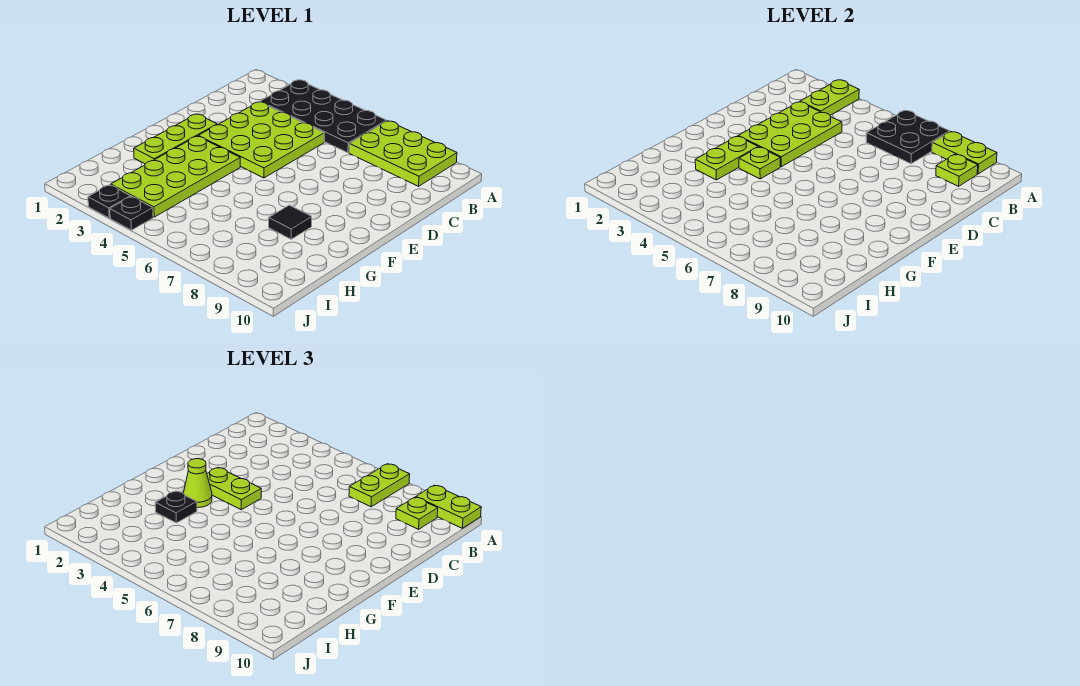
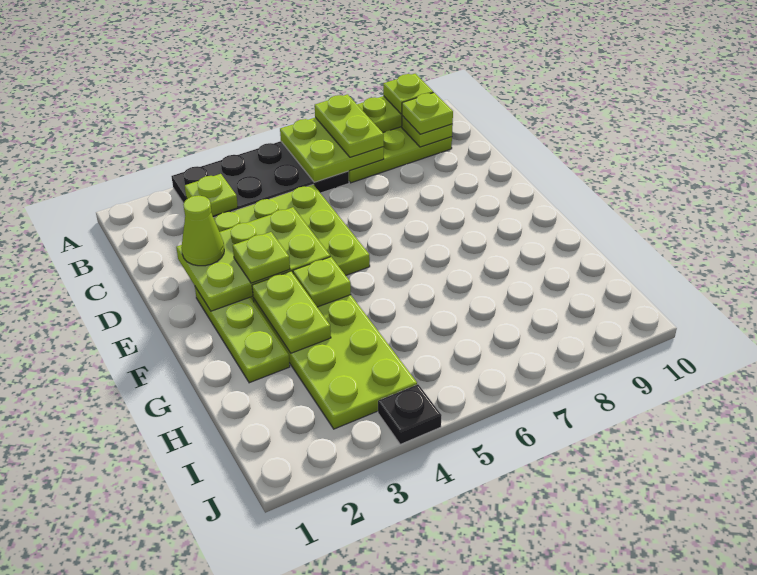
lime plate A3:B3 level 2 -> lime plate B3 level 2
black plate A6:B7 level 2 -> lime plate A6:B7 level 2
lime plate A9:A10 level 3 -> lime plate A9 level 3
lime plate C3:E4 level 2 -> lime plate D2:E4 level 2
lime plate E3:E4 level 3 -> lime plate E3 level 3
lime cone F3 level 3 -> lime cone D2 level 3
black plate G3 level 3 -> none
black tile G8 level 1 -> none
black plate J3 level 1 -> none

